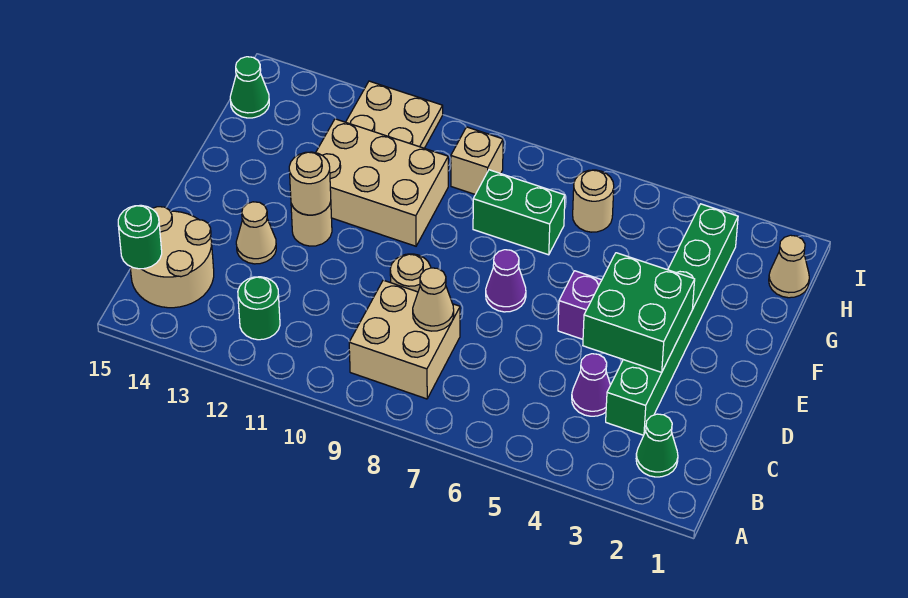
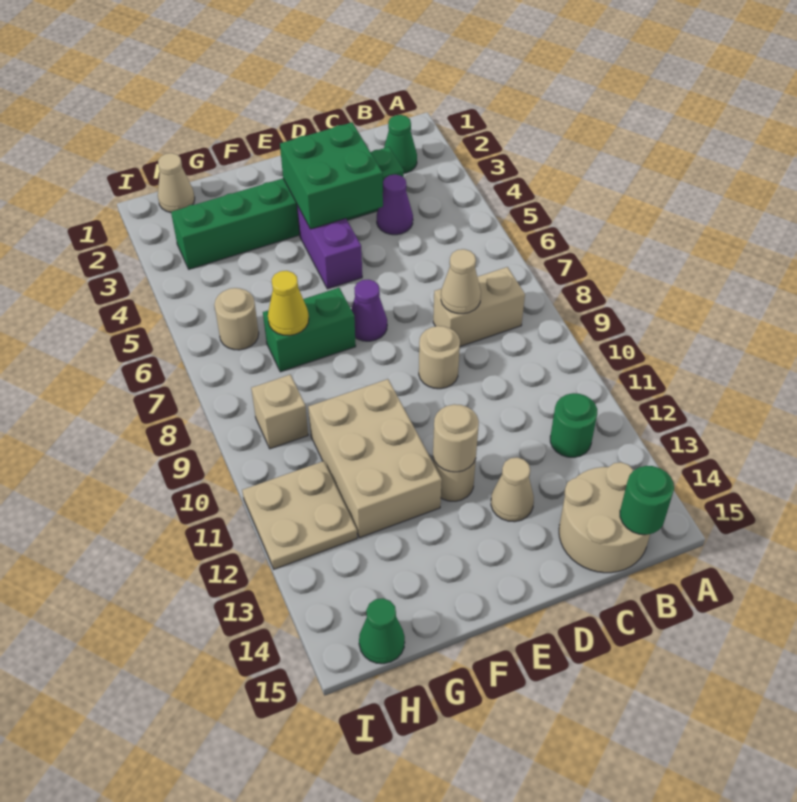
tan brick B8:C9 level 1 -> tan brick B8:C8 level 1
green brick G7:G8 level 1 -> green brick F7:G7 level 1
none -> yellow cone G7 level 2

